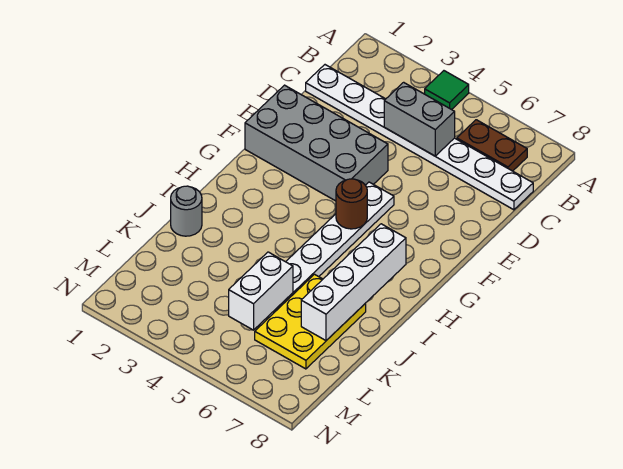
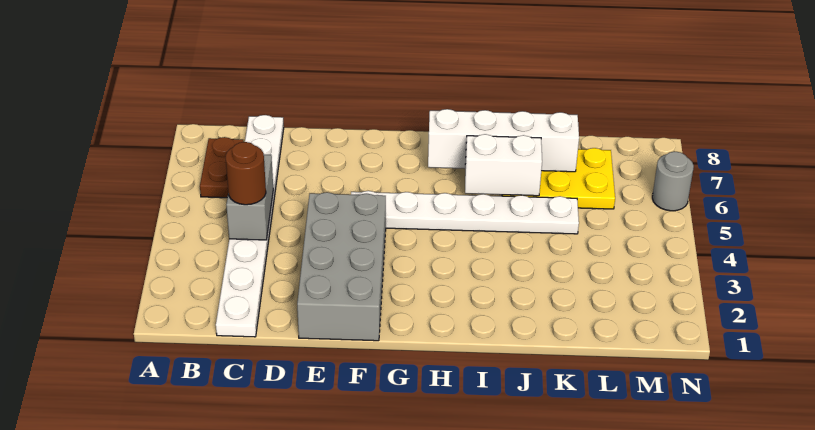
green tile A4 level 1 -> none
brown round brick G5 level 2 -> brown round brick C4 level 3
grey round brick J1 level 1 -> grey round brick N6 level 1
white brick K5:L5 level 2 -> white brick I6:J6 level 2

